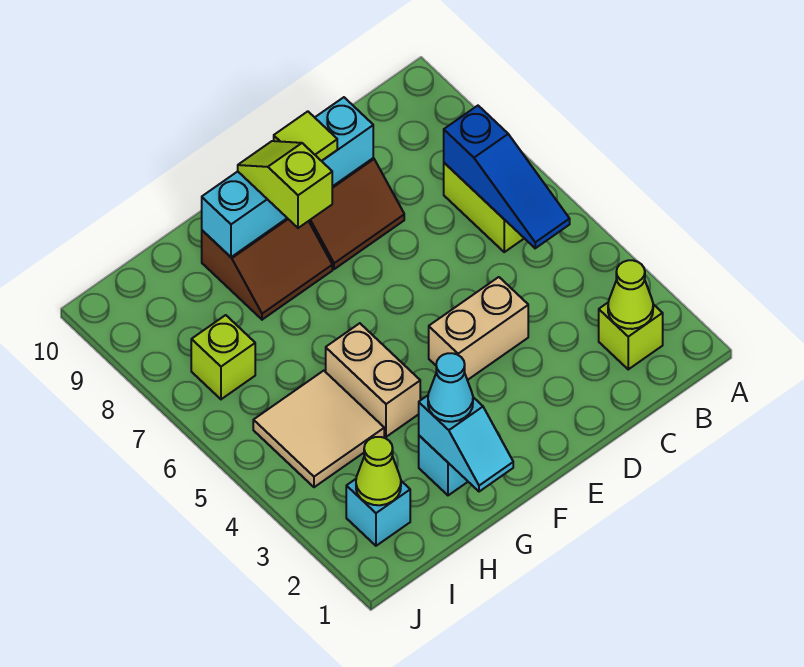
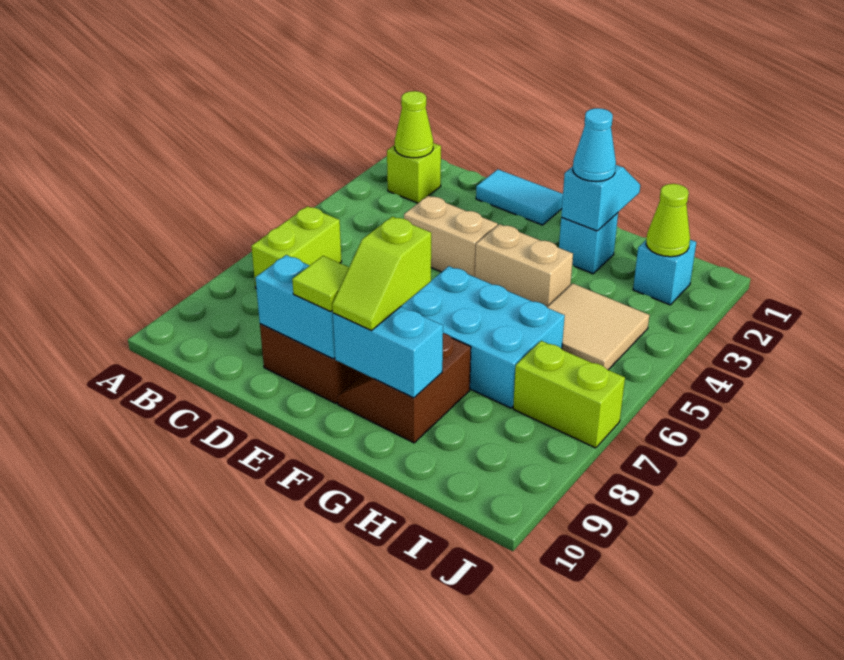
blue slope B5:B7 level 2 top 7 -> none
none -> cyan tile D1:E1 level 1
none -> cyan brick F6:H7 level 1
brown slope F8:G9 level 1 top 9 -> brown slope F8:G9 level 1 top G
tan brick G4:G5 level 1 -> tan brick F4:G4 level 1
lime brick I7 level 1 -> lime brick I7:J7 level 1

